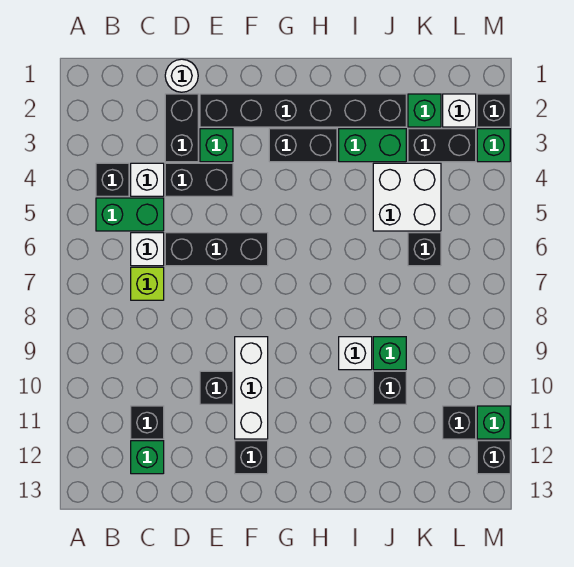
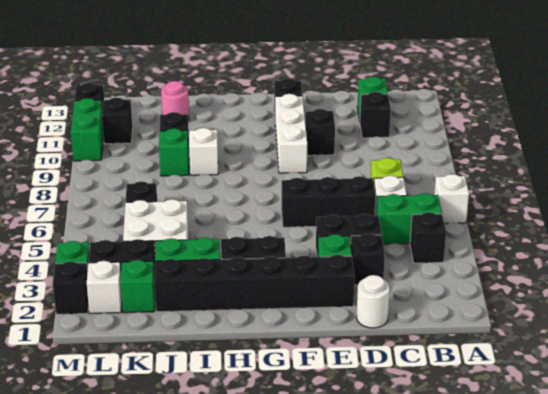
white brick C4 level 1 -> white brick A6 level 1
black brick D2:D3 level 1 -> black brick D3 level 1
none -> pink round brick J12 level 1
green brick M11 level 1 -> green brick M10:M11 level 1

